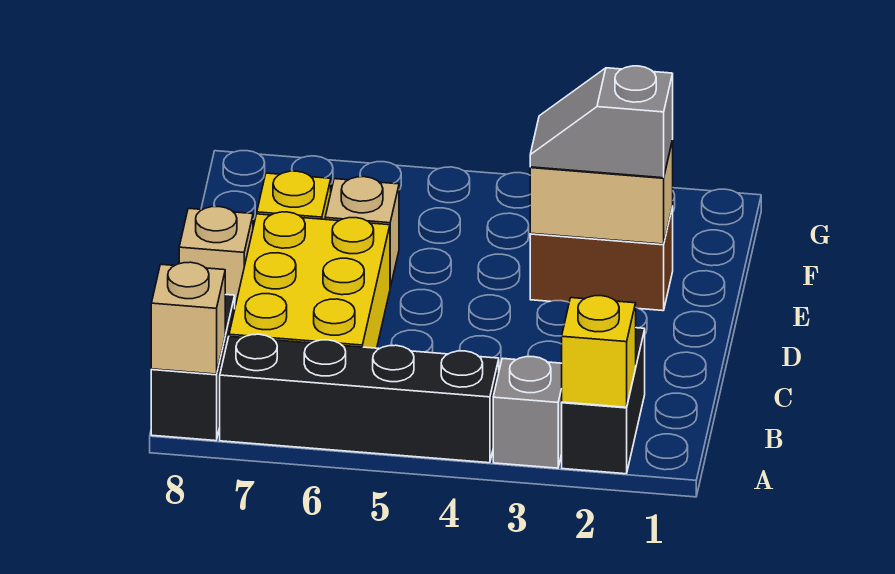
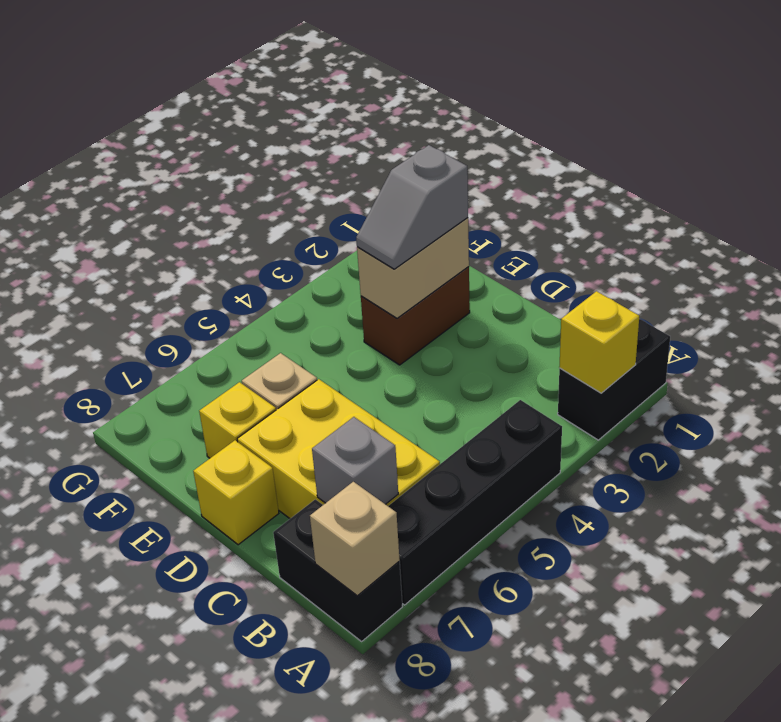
black brick A2:B2 level 1 -> black brick A1:A2 level 1
grey brick A3 level 1 -> grey brick B7 level 2
tan brick D8 level 1 -> yellow brick D8 level 1

